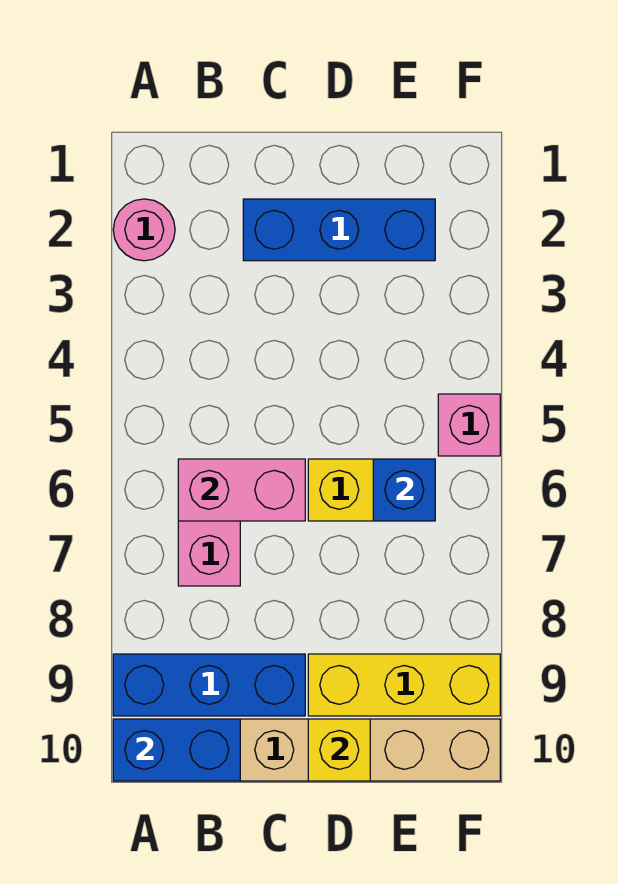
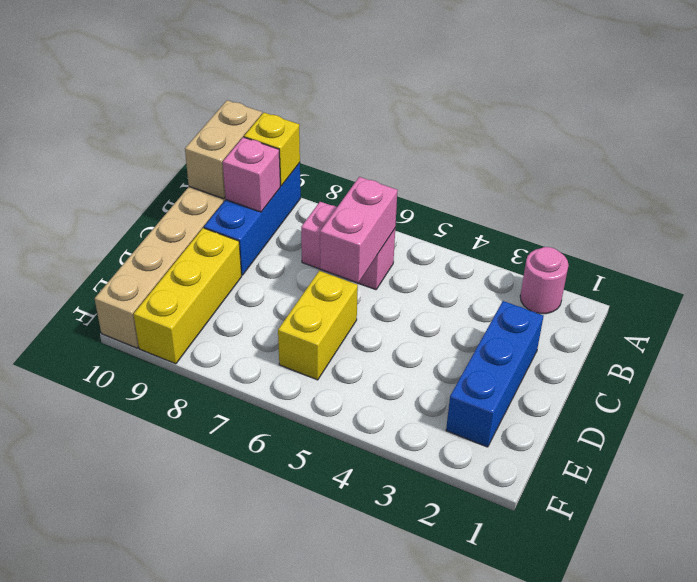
blue brick A10:B10 level 2 -> tan brick A10:B10 level 2
yellow brick D10 level 2 -> yellow brick A9 level 2
blue brick E6 level 2 -> none
pink brick F5 level 1 -> pink brick B9 level 2

